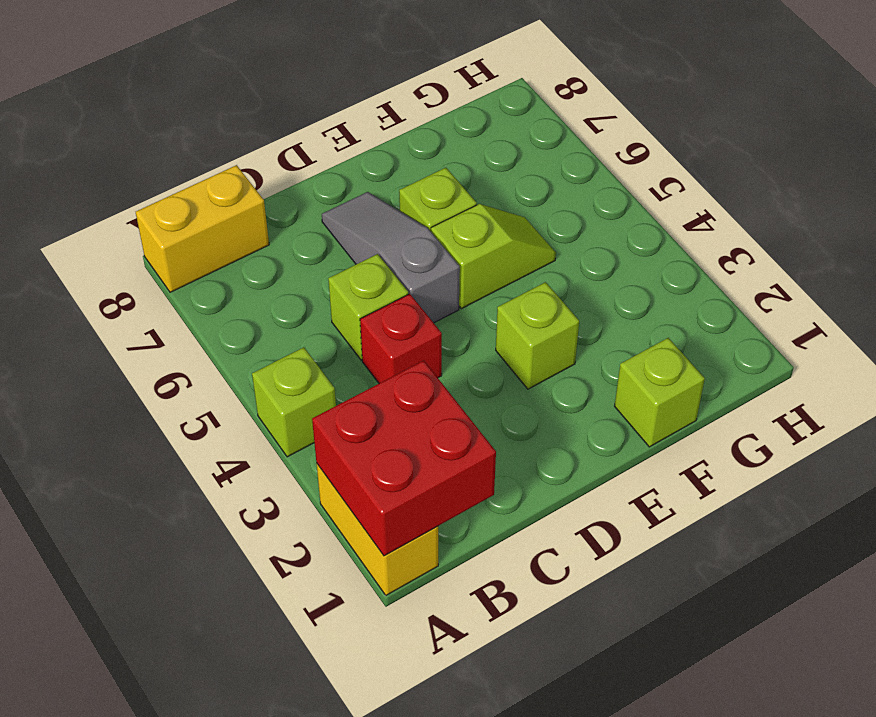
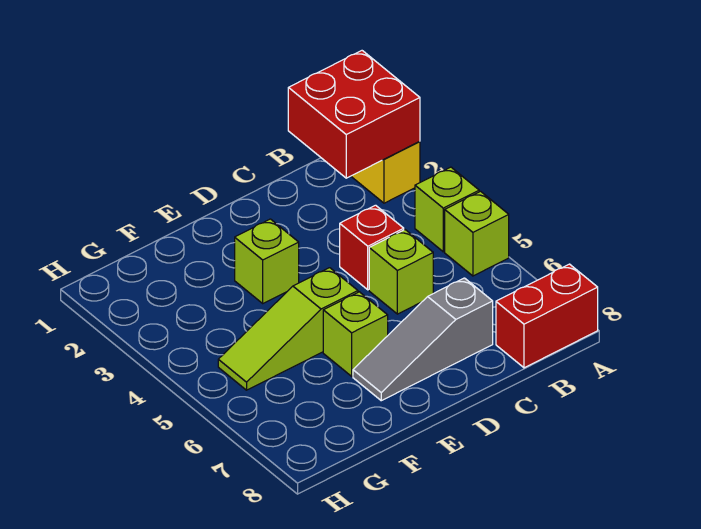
yellow brick A8:B8 level 1 -> red brick A8:B8 level 1
grey slope D5:D7 level 1 top 5 -> grey slope C7:E7 level 1 top C
lime slope E5:F5 level 1 top E -> lime slope E5:G5 level 1 top E
lime brick F1 level 1 -> lime brick A5 level 1

